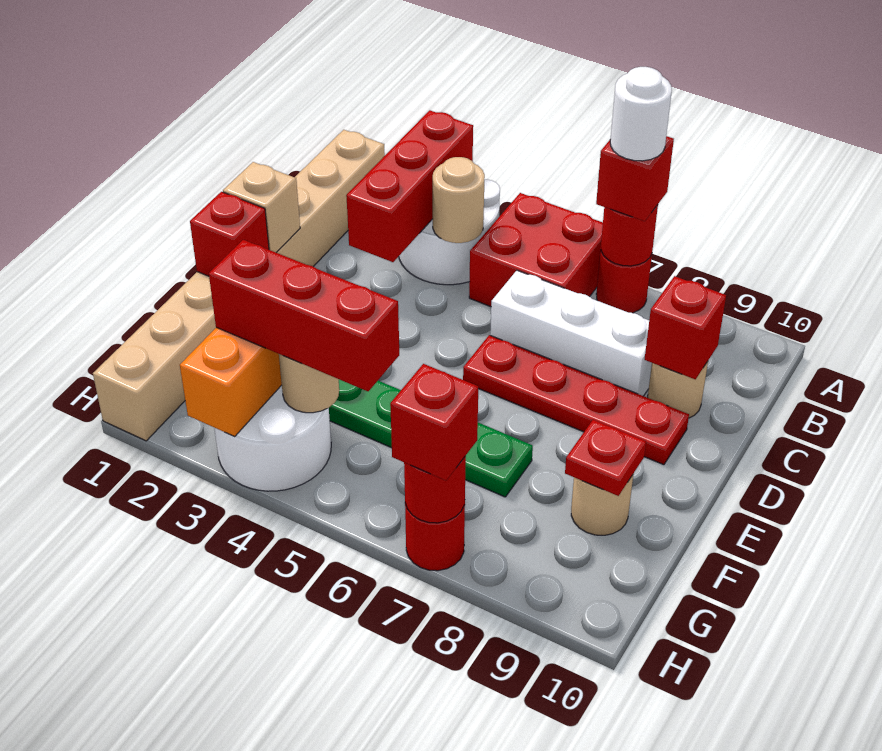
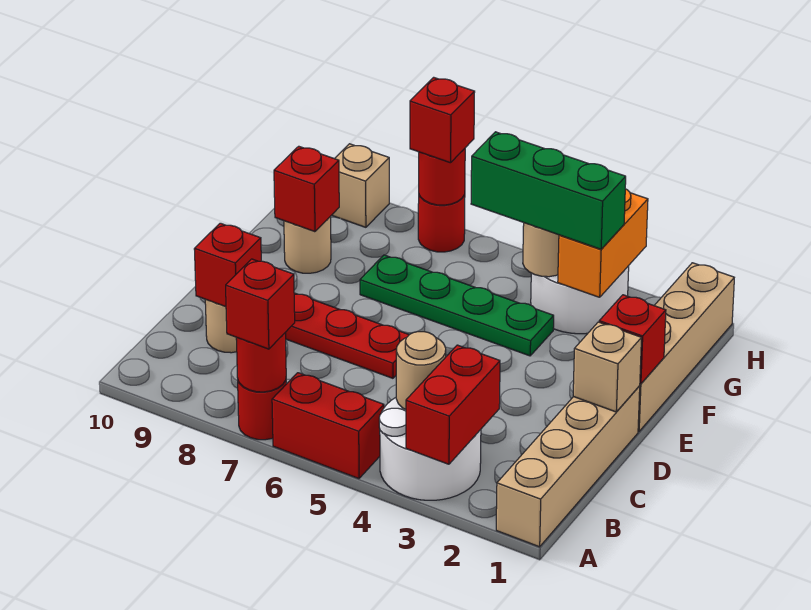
red brick A3:C3 level 2 -> red brick A3:B3 level 2
red brick A5:B6 level 1 -> red brick A5:A6 level 1
white round brick A7 level 4 -> none
white brick C6:C8 level 1 -> none
red plate F9 level 2 -> red brick F9 level 2
red brick G3:G5 level 3 -> green brick G3:G5 level 3
none -> tan brick H9 level 1

